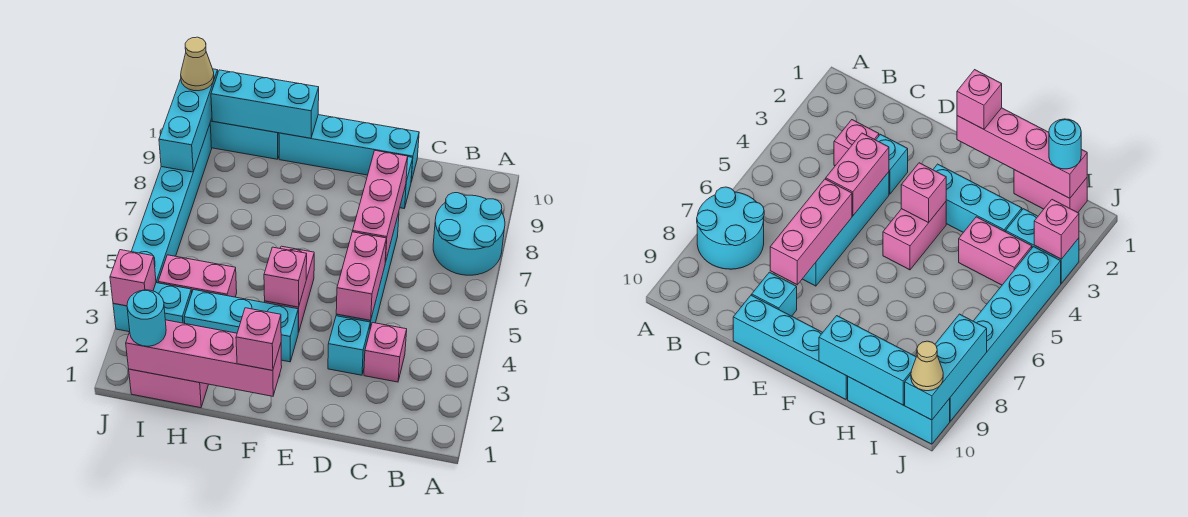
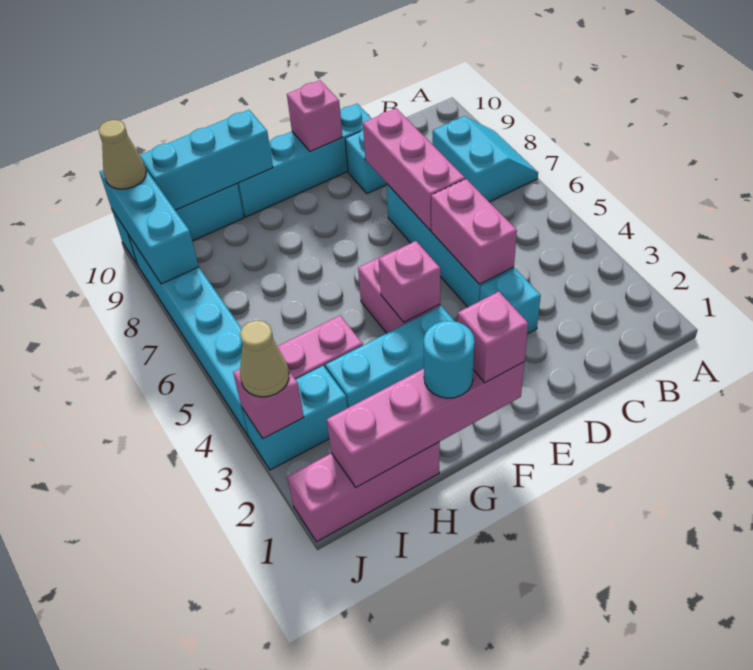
cyan round brick A7:B8 level 1 -> cyan slope A7:B8 level 1 top B
pink brick C3 level 1 -> pink brick E10 level 2
pink brick H1:I1 level 1 -> pink brick H1:J1 level 1
cyan round brick I1 level 3 -> cyan round brick G1 level 3
none -> tan cone J3 level 3

